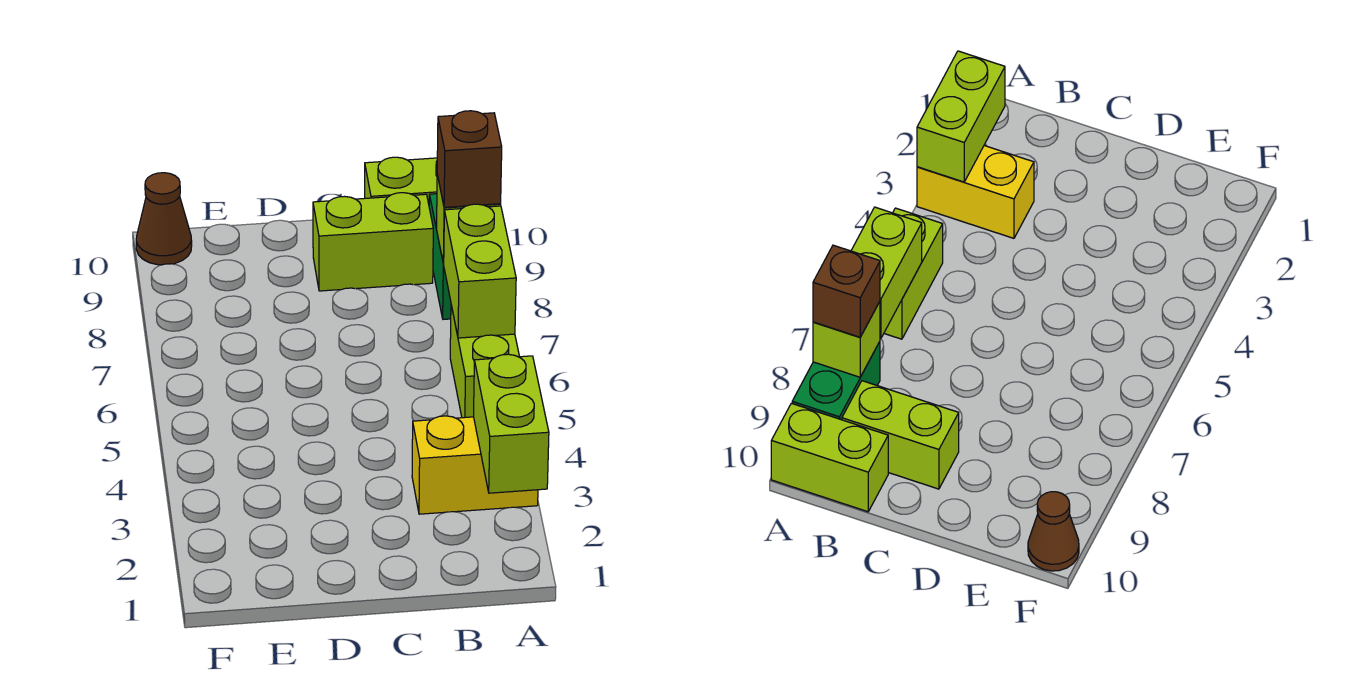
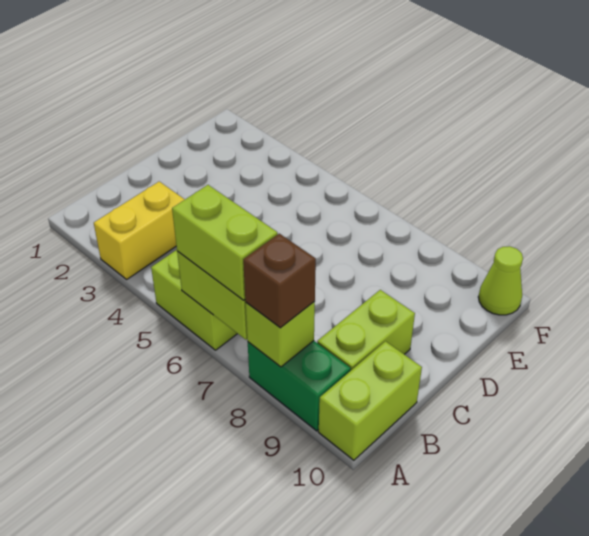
lime brick A2:A3 level 2 -> lime brick A6:A7 level 3
brown cone F10 level 1 -> lime cone F10 level 1

